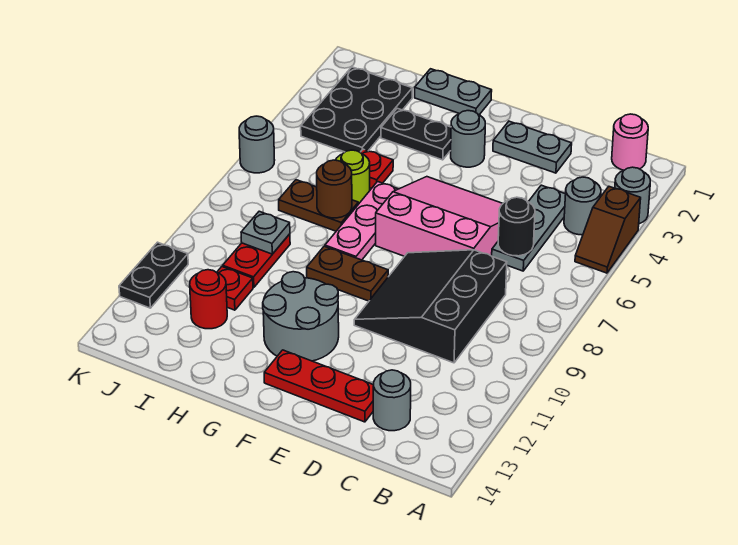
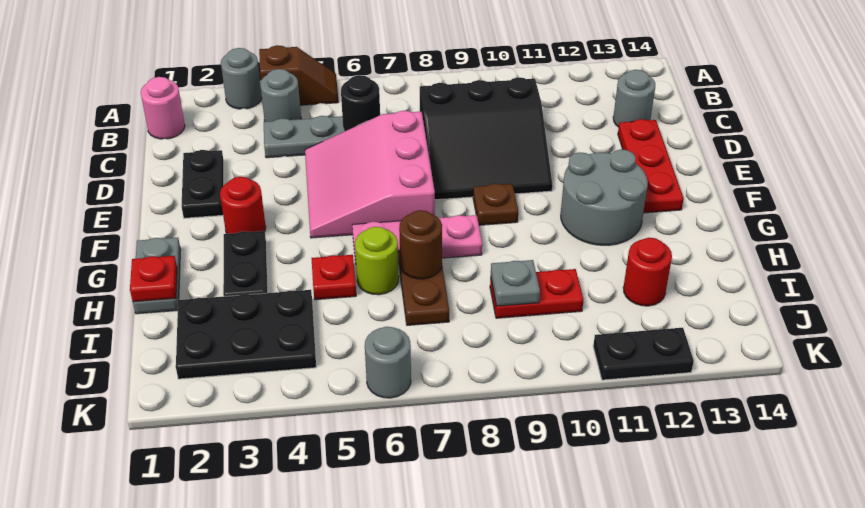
grey plate D2:E2 level 1 -> black plate D2:E2 level 1
grey round brick F3 level 1 -> red round brick F3 level 1
brown plate F9:G9 level 1 -> brown plate F9 level 1
red plate I11 level 1 -> red plate H1 level 2

